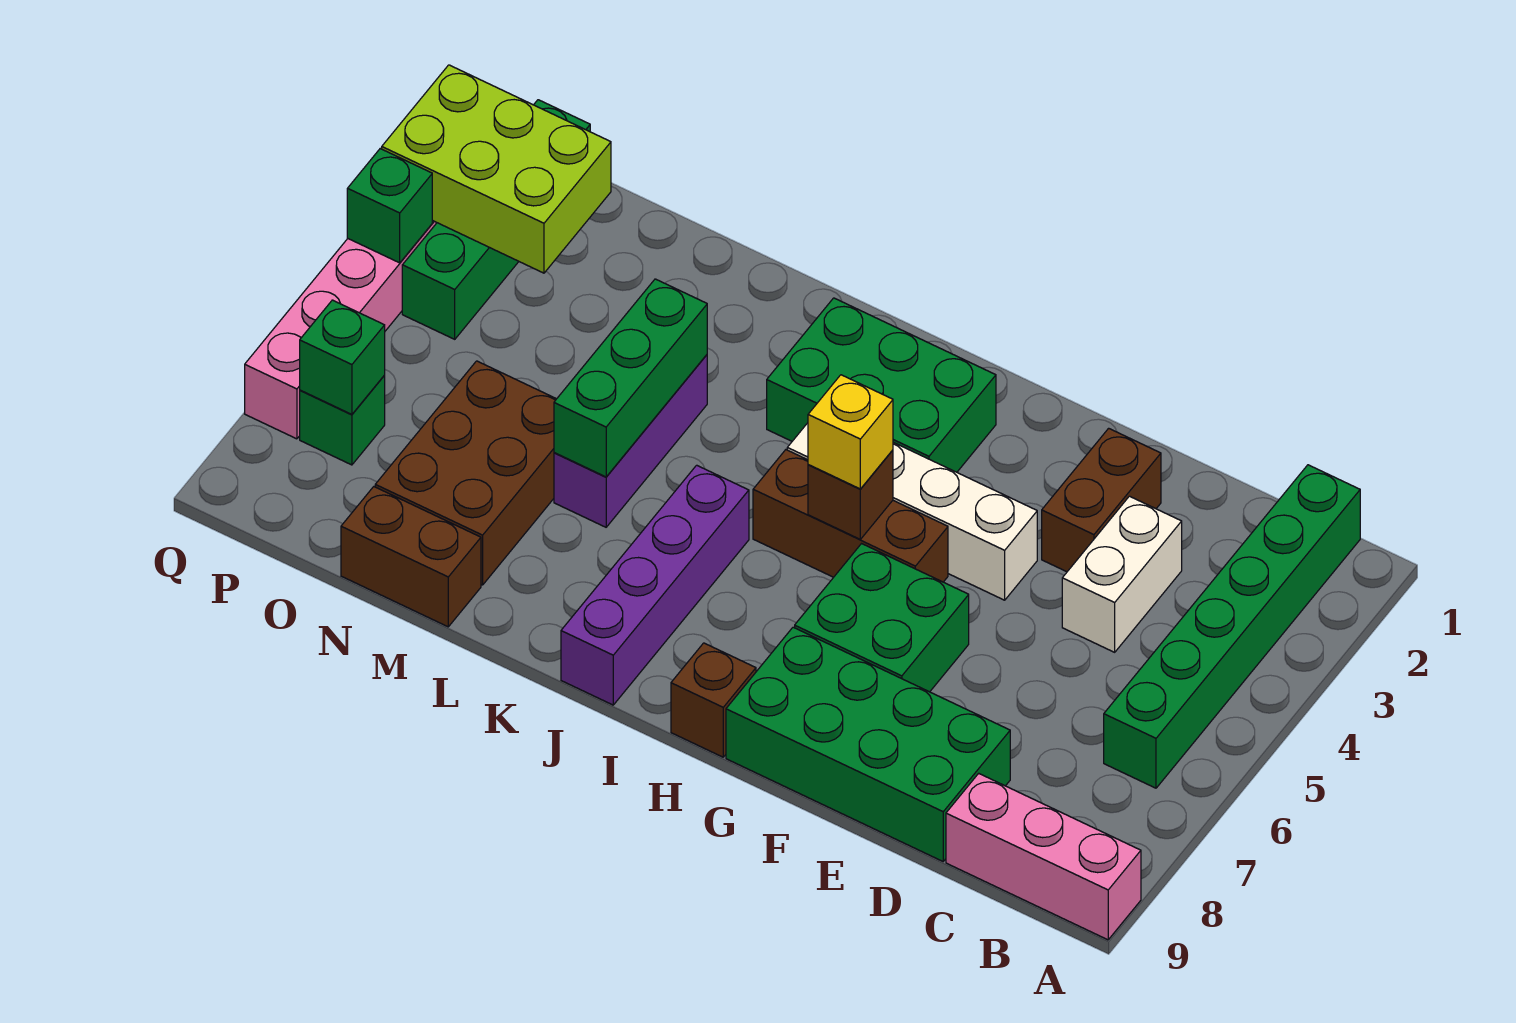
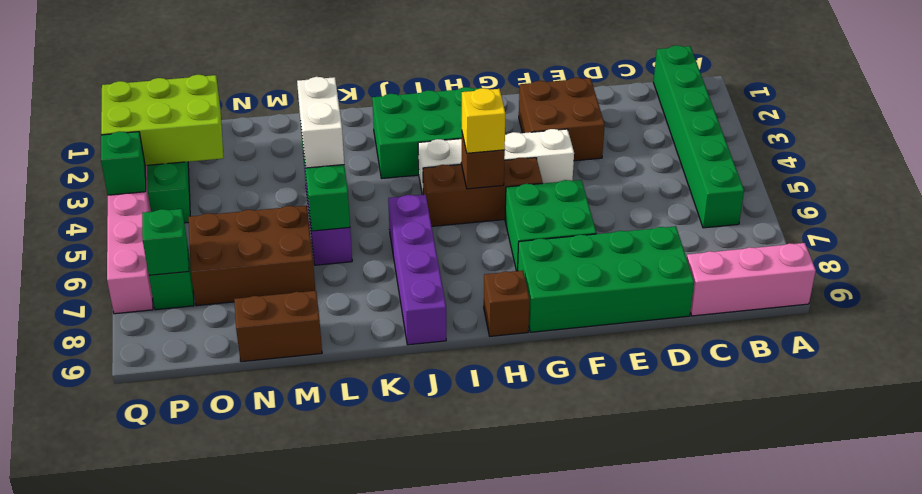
white brick D3:D4 level 1 -> white brick L4:L5 level 3
brown brick E2:E3 level 1 -> brown brick E2:F3 level 1
brown brick M6:N8 level 1 -> brown brick M6:O7 level 1

